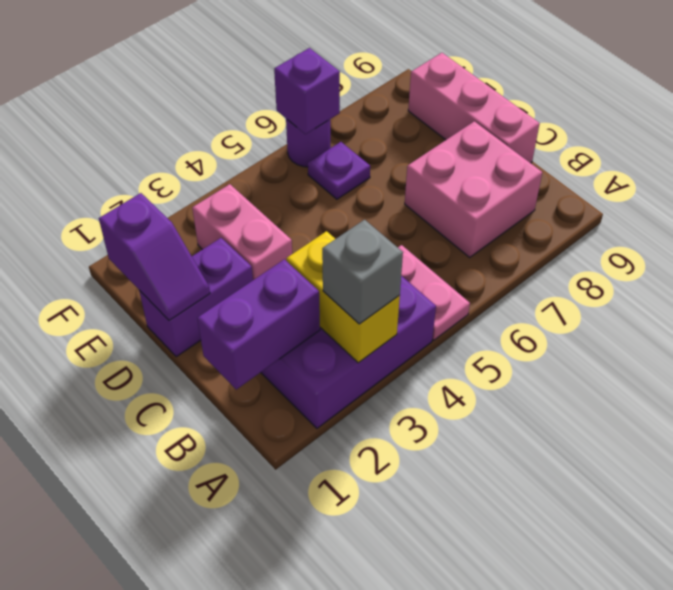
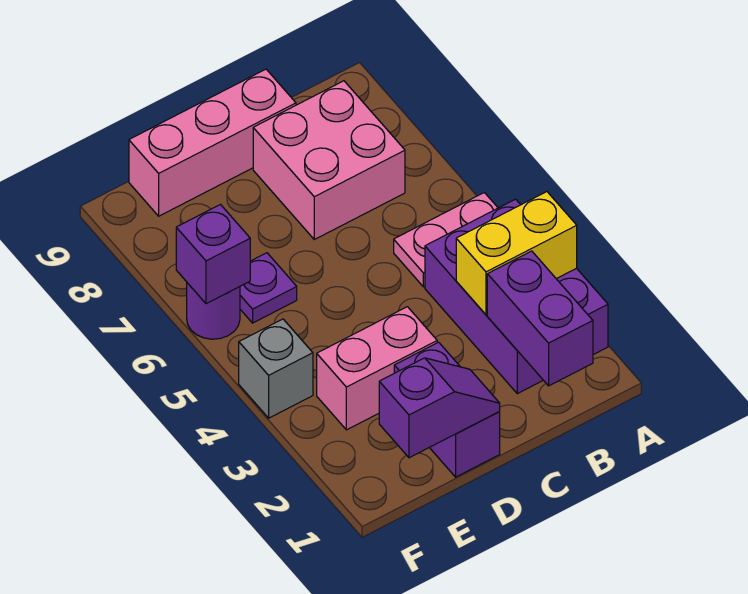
grey brick A3 level 3 -> grey brick F4 level 1

